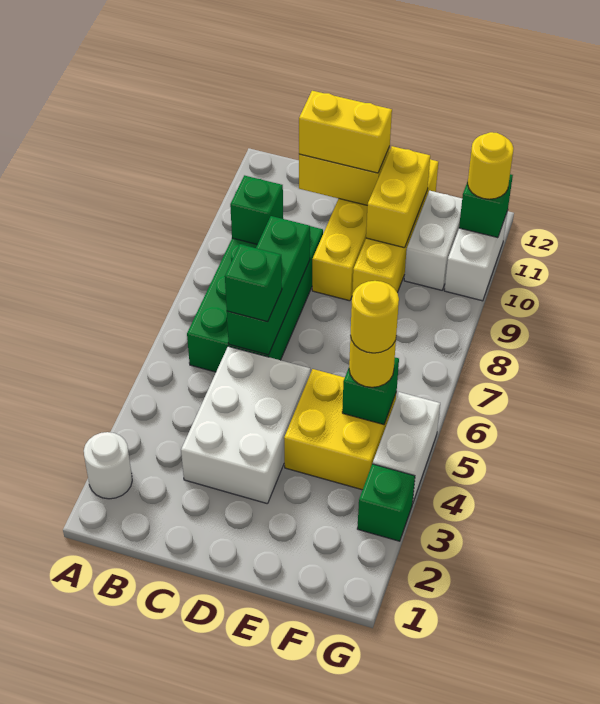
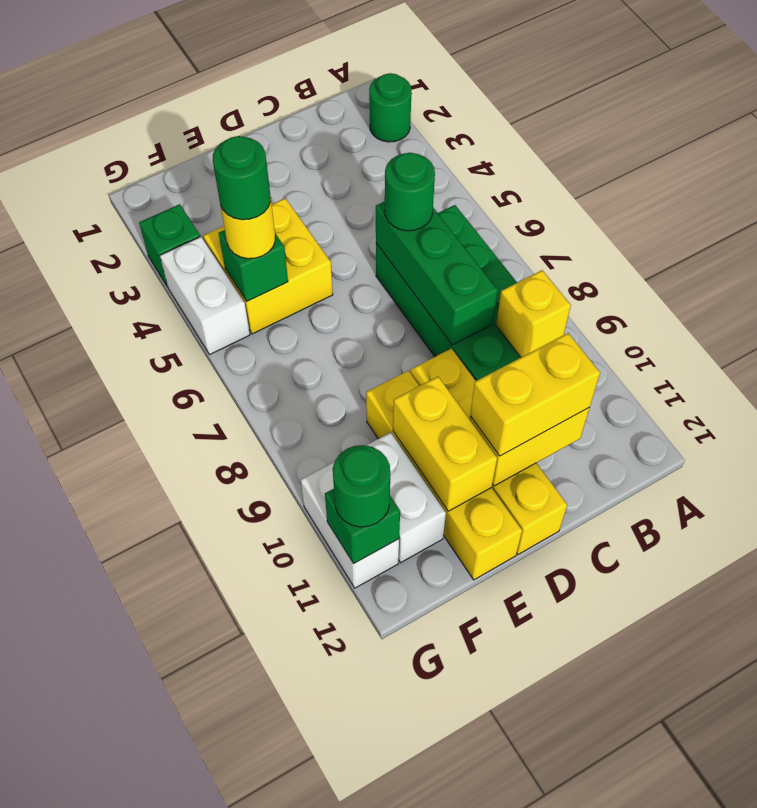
white round brick A2 level 1 -> green round brick A2 level 1
green brick B9 level 2 -> yellow brick B9 level 2
white brick C3:D5 level 1 -> none
green brick C6 level 3 -> green round brick C6 level 3
yellow round brick F5 level 4 -> green round brick F5 level 4
yellow round brick G11 level 3 -> green round brick G11 level 3

